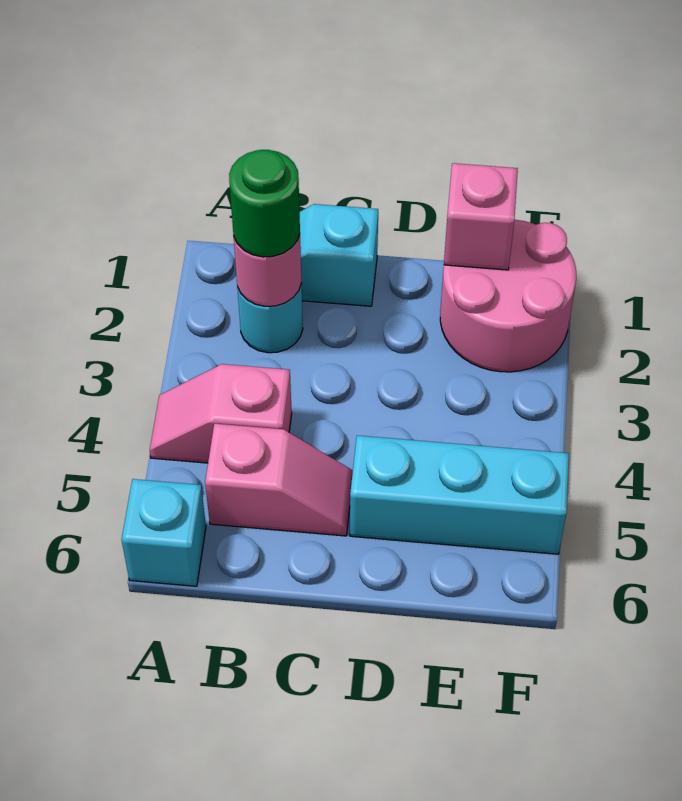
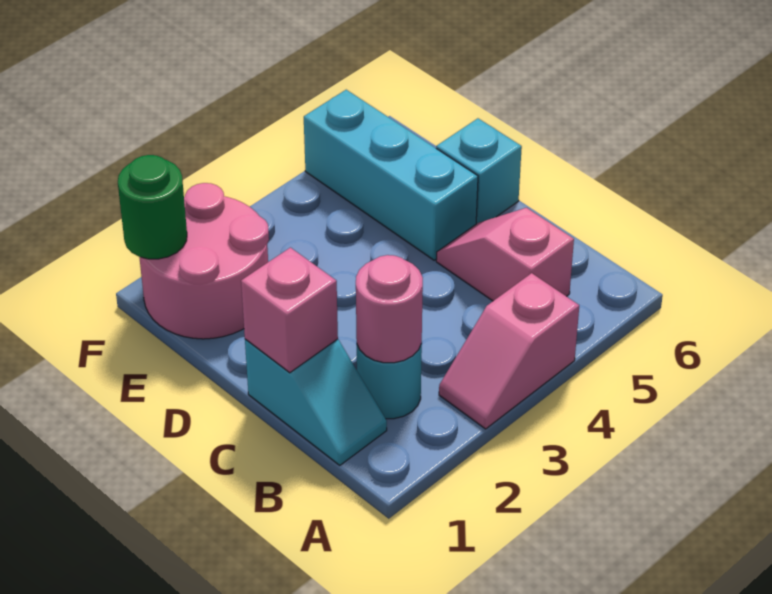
pink slope A4:B4 level 1 top B -> pink slope A3:A4 level 1 top 4
cyan brick A6 level 1 -> cyan brick D6 level 1
green round brick B2 level 3 -> green round brick F1 level 2
pink brick E1 level 2 -> pink brick C1 level 2

